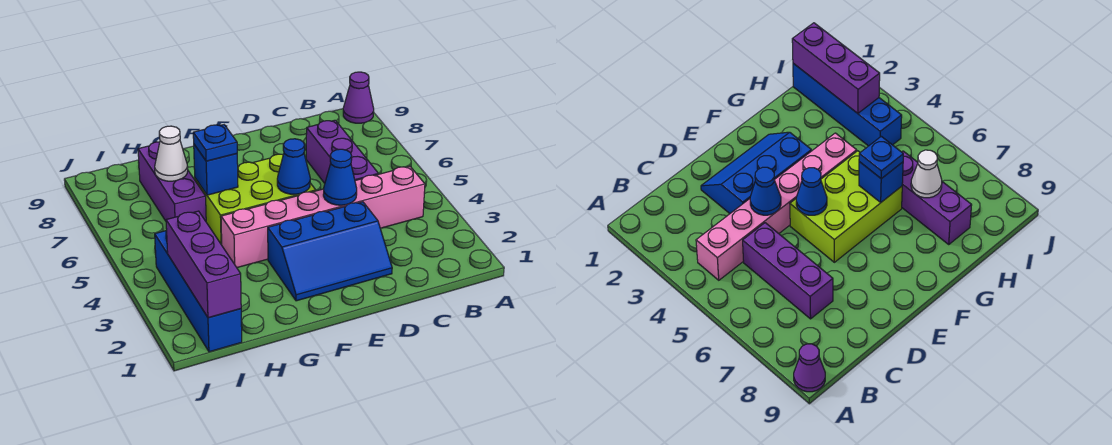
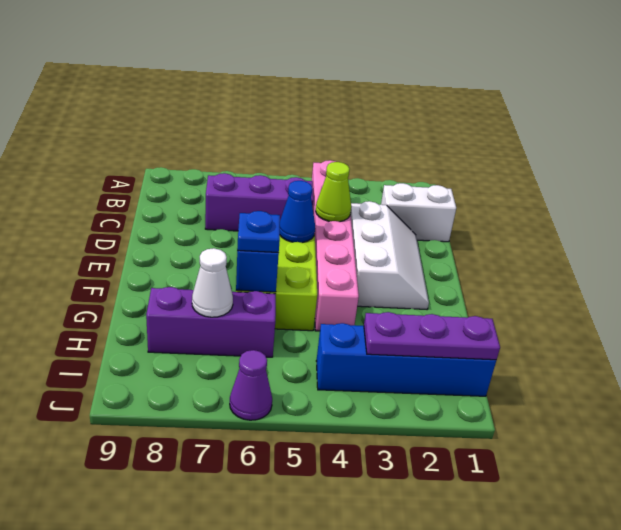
purple cone A9 level 1 -> purple cone J6 level 1
none -> white brick C1:C2 level 1
blue slope D2:F3 level 1 top 3 -> white slope D2:F3 level 1 top 3
blue cone D4 level 2 -> lime cone D4 level 2
purple brick I1:I3 level 2 -> purple plate I1:I3 level 2

